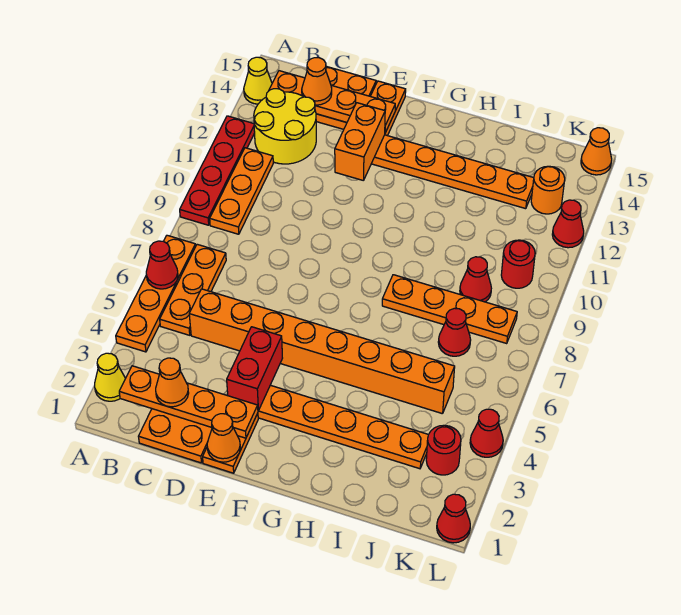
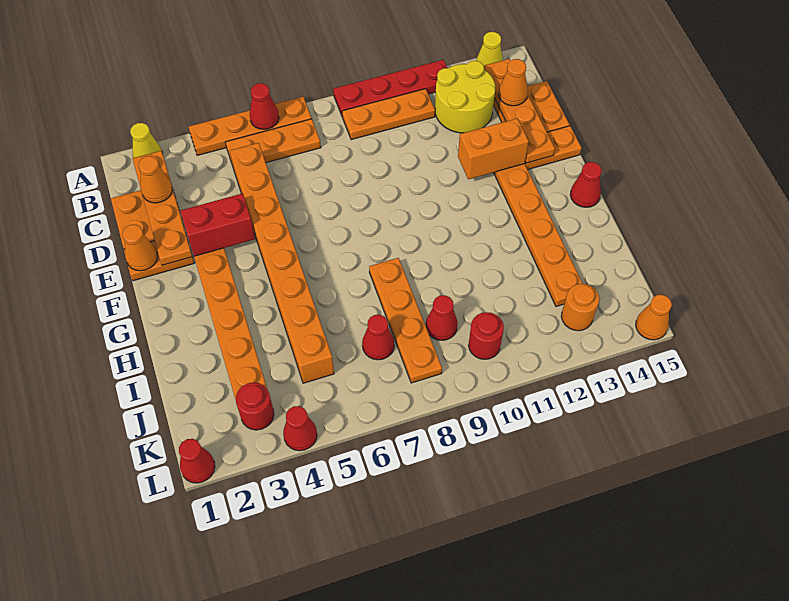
red cone L12 level 1 -> red cone G15 level 1

